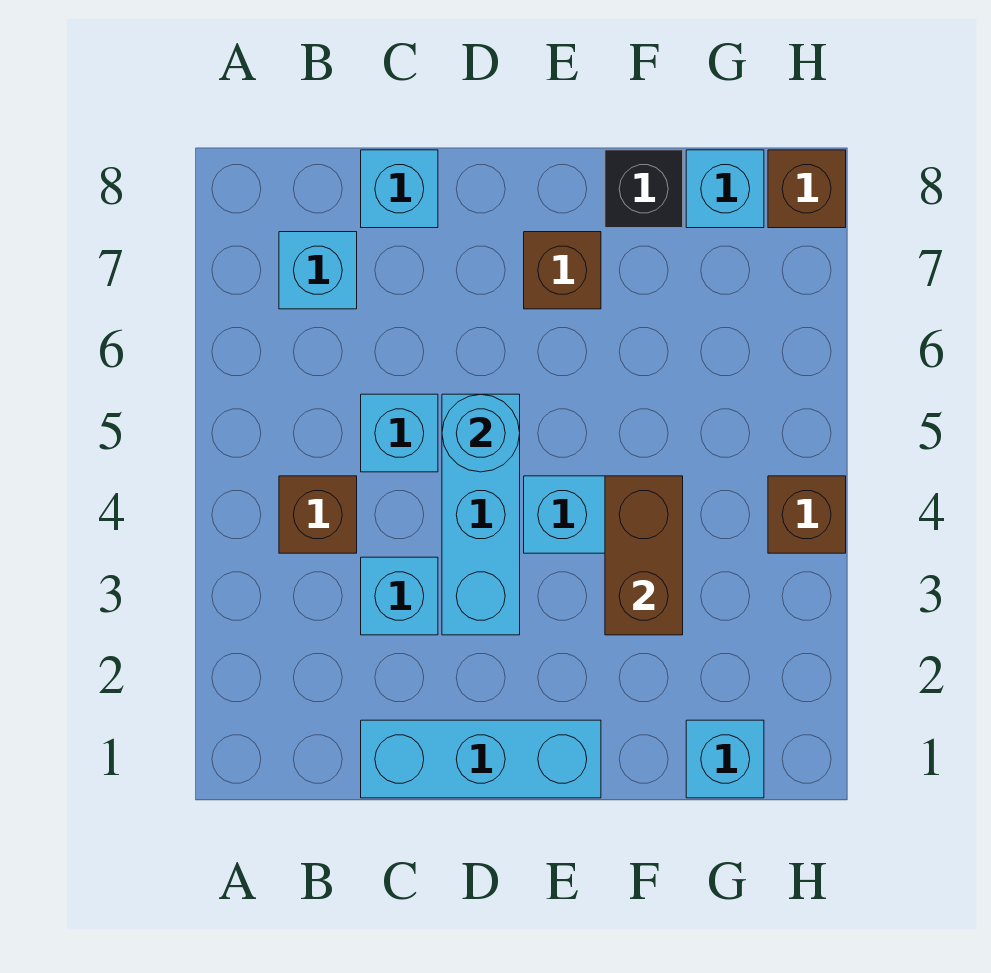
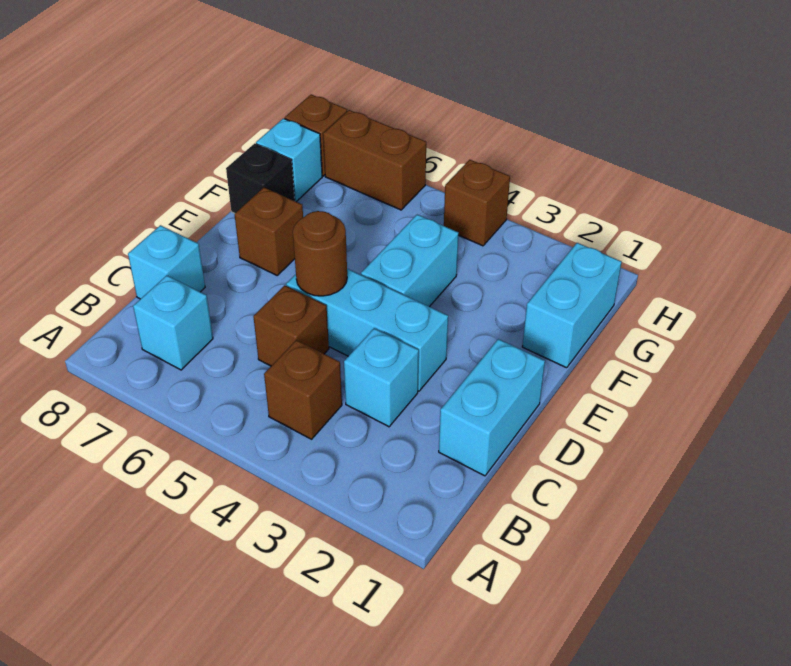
cyan brick C1:E1 level 1 -> cyan brick C1:D1 level 1
cyan brick C5 level 1 -> brown brick C5 level 1
cyan round brick D5 level 2 -> brown round brick D5 level 2
brown brick F3:F4 level 2 -> brown brick H6:H7 level 1
cyan brick G1 level 1 -> cyan brick F1:G1 level 1

